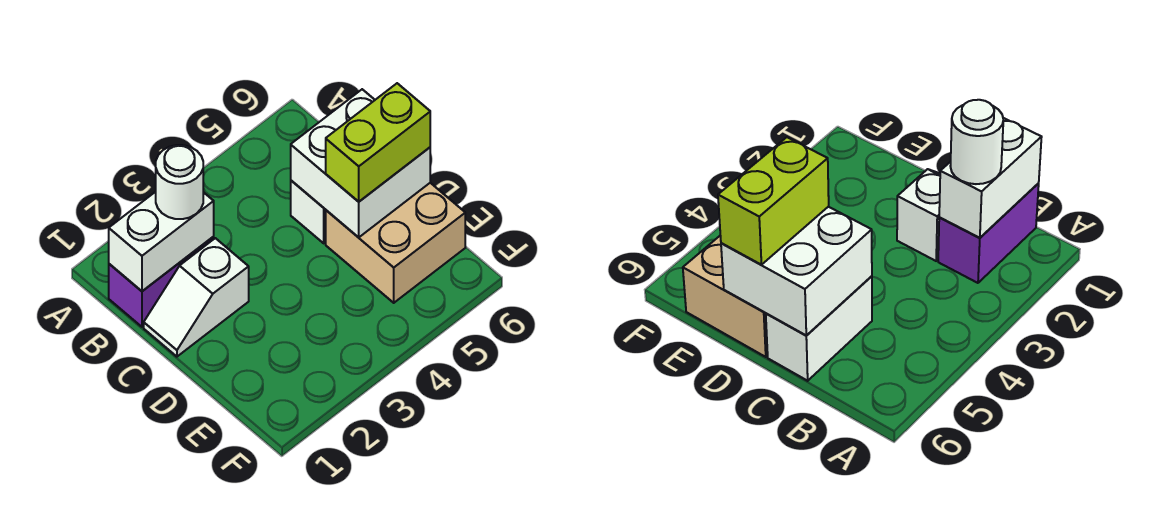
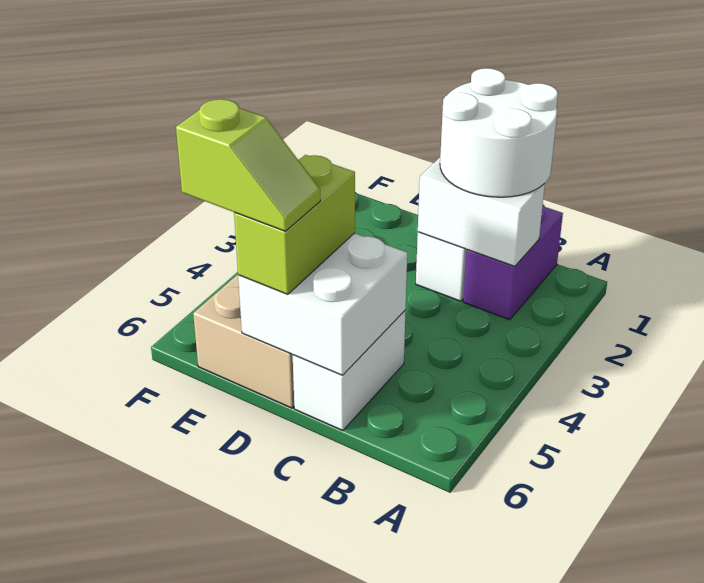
white brick B1:B2 level 2 -> white brick B2:C2 level 2
white round brick B2 level 3 -> white round brick B1:C2 level 3
none -> lime slope D6:E6 level 4 top E

